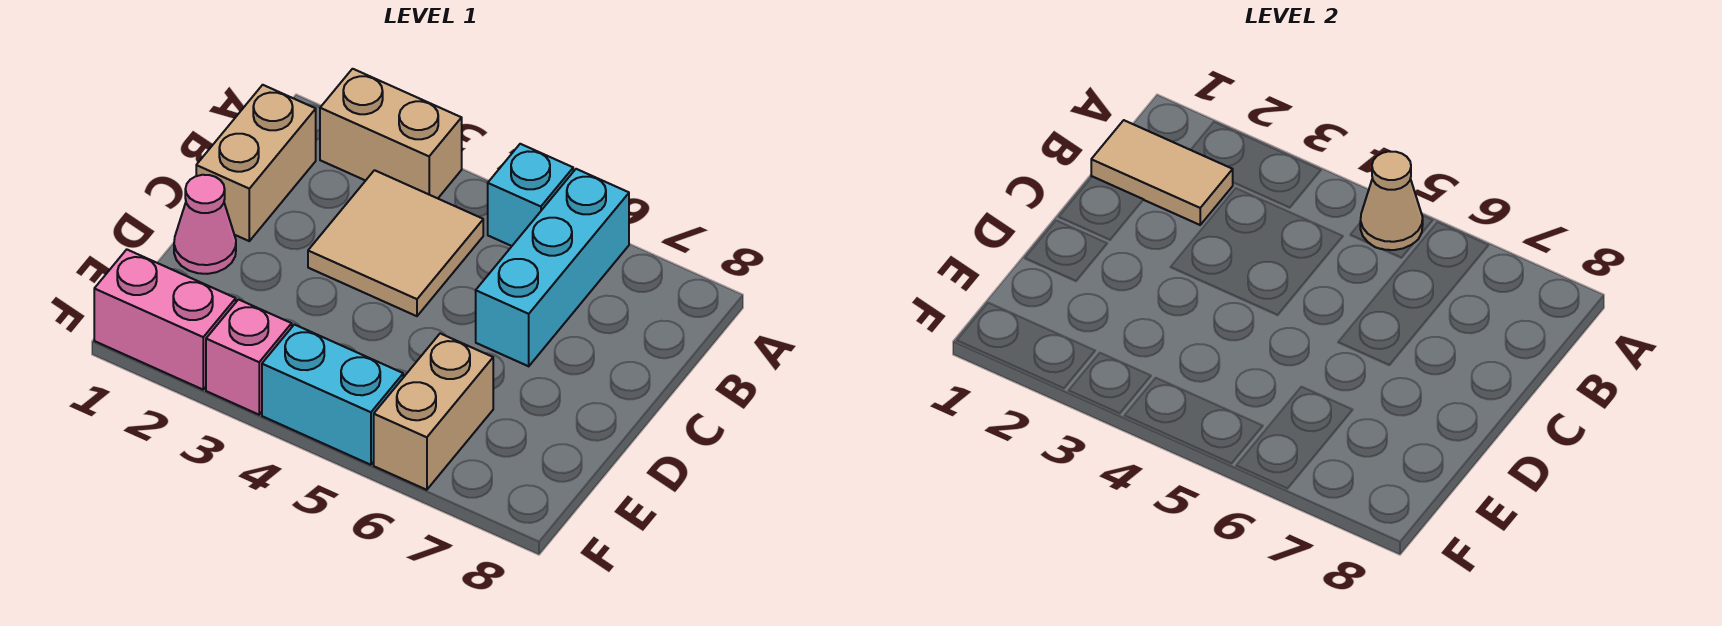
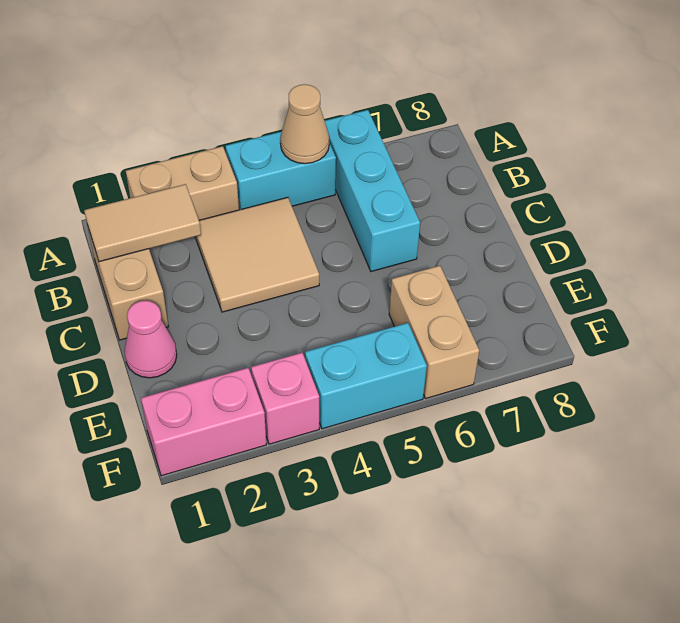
cyan brick A5 level 1 -> cyan brick A4:A5 level 1

